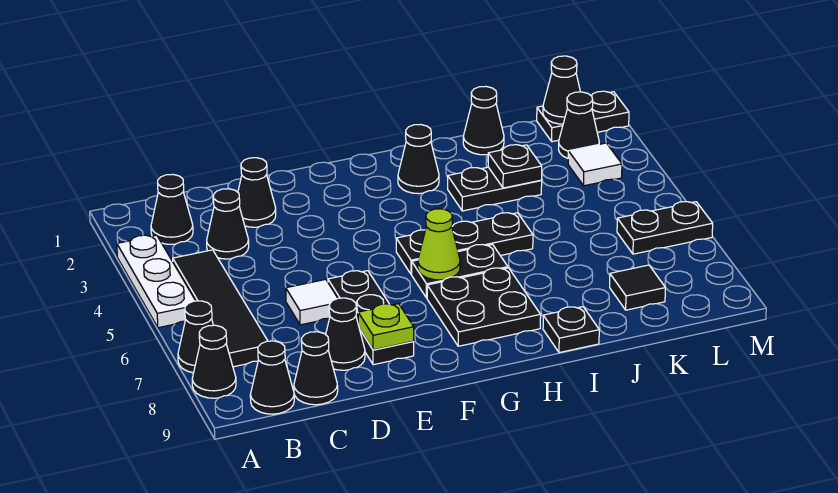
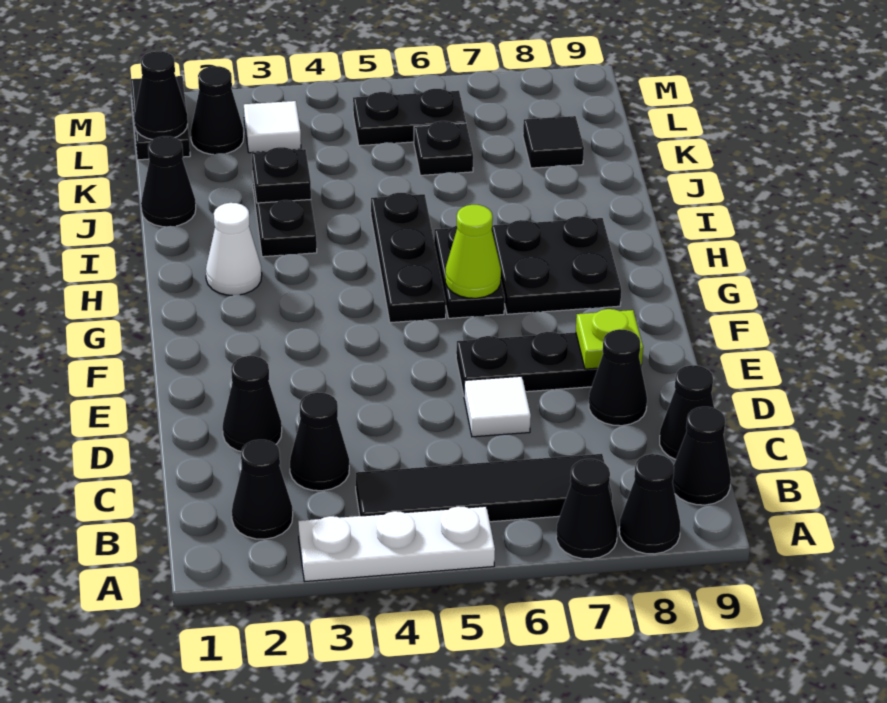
black cone H2 level 1 -> white cone H2 level 1
black plate I9 level 1 -> black plate K6 level 1
black plate L6:M6 level 1 -> black plate L5:L6 level 1

